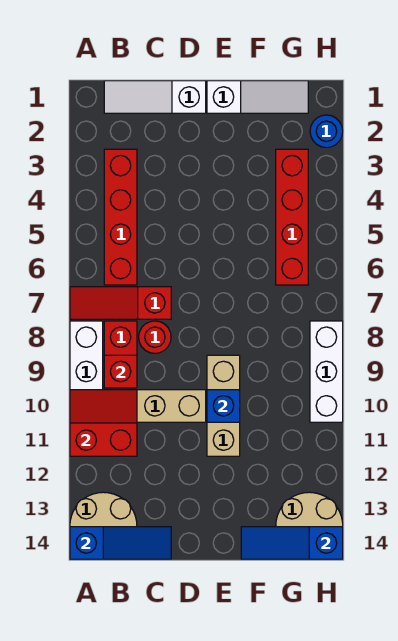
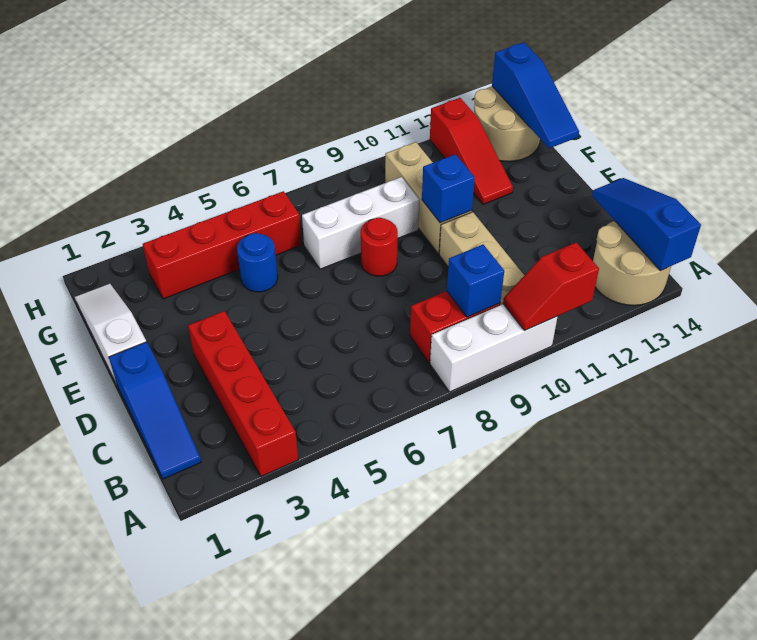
red slope A7:C7 level 1 top C -> red slope F12:H12 level 1 top H
red slope A10:B11 level 2 top 11 -> red slope A10:A11 level 2 top 11
white slope B1:D1 level 1 top D -> blue slope B1:D1 level 1 top D
red brick B3:B6 level 1 -> red brick A3:D3 level 1
red brick B9 level 2 -> blue brick B9 level 2
red round brick C8 level 1 -> red round brick E8 level 1
tan brick E9:E11 level 1 -> tan brick E10:G10 level 1
blue round brick H2 level 1 -> blue round brick F5 level 1
white brick H8:H10 level 1 -> white brick F7:F9 level 1

